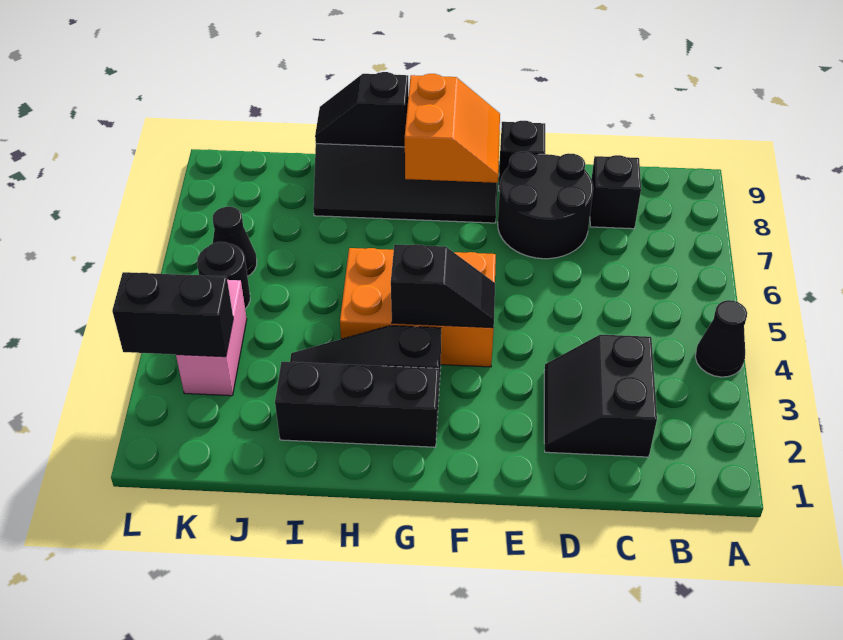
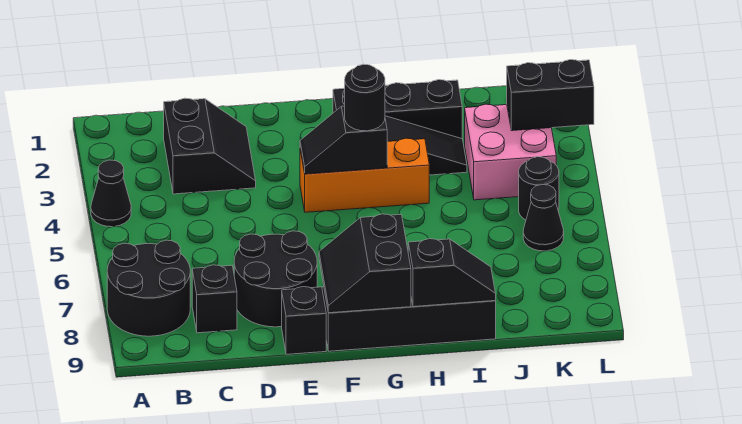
none -> black round brick A7:B8 level 1
orange brick F4:H5 level 1 -> orange brick F4:H4 level 1
orange slope F8:G9 level 2 top G -> black slope F8:G9 level 2 top G
none -> black round brick G4 level 3
pink brick K3:K4 level 1 -> pink brick J3:K4 level 1

